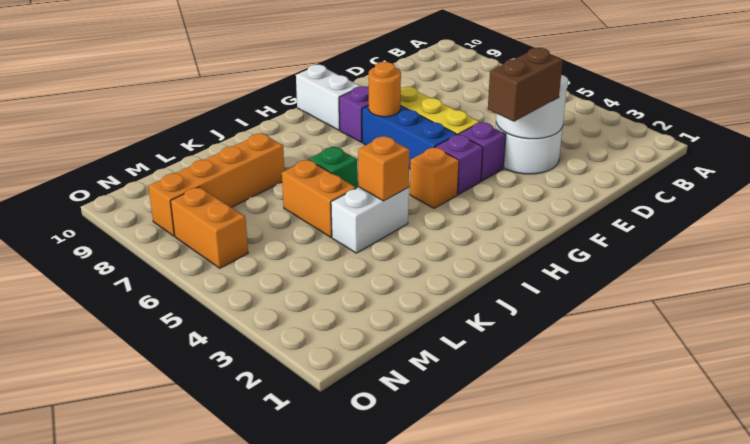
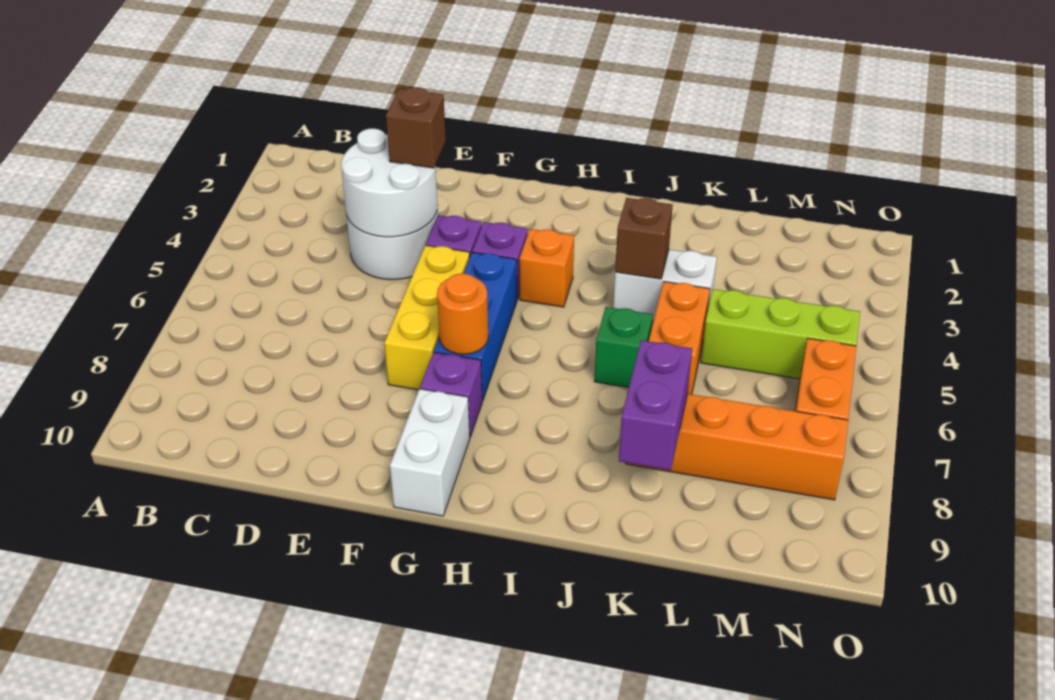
brown brick E3:F3 level 3 -> brown brick E3 level 3
orange brick J4 level 2 -> brown brick J4 level 2
none -> purple brick K8:K9 level 2
none -> lime brick L5:N5 level 1

